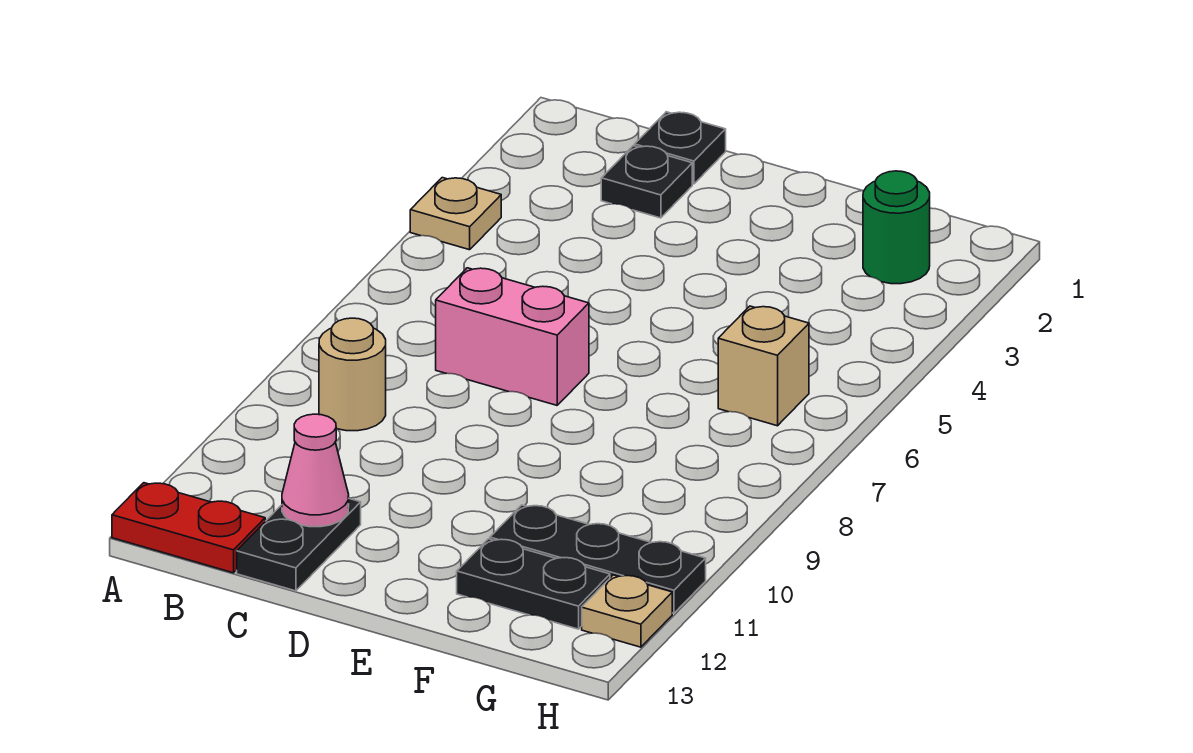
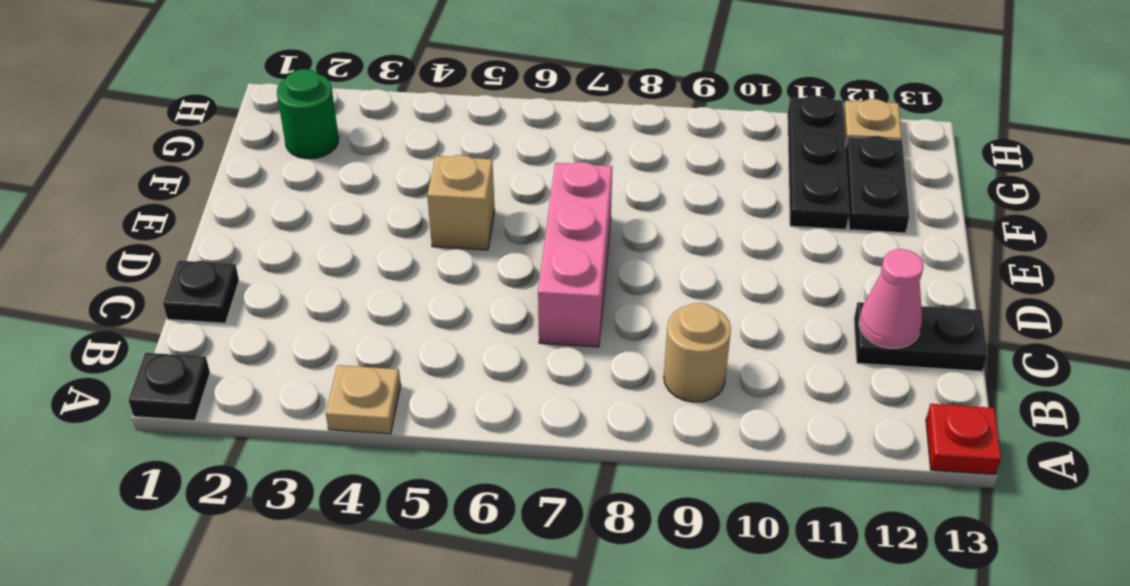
red plate A13:B13 level 1 -> red plate A13 level 1
black plate C2 level 1 -> black plate A1 level 1
pink brick C7:D7 level 1 -> pink brick C7:E7 level 1
tan brick G6 level 1 -> tan brick E5 level 1

